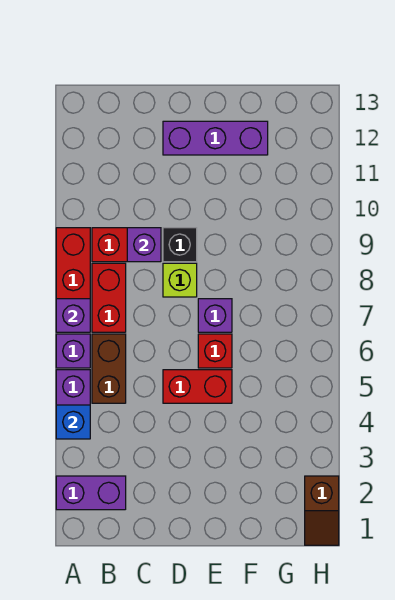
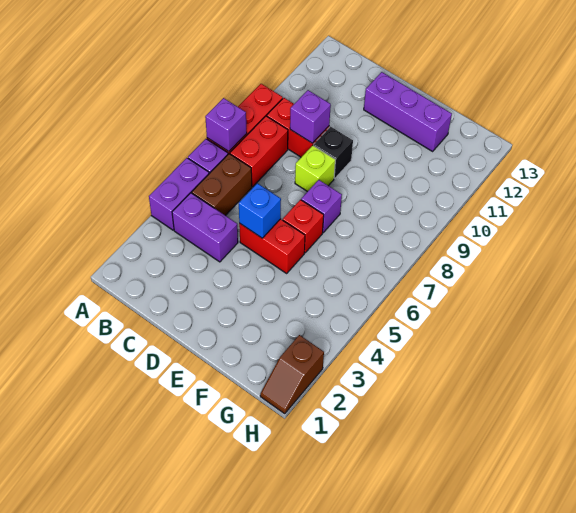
purple brick A2:B2 level 1 -> purple brick B4:C4 level 1
blue brick A4 level 2 -> blue brick D5 level 2

